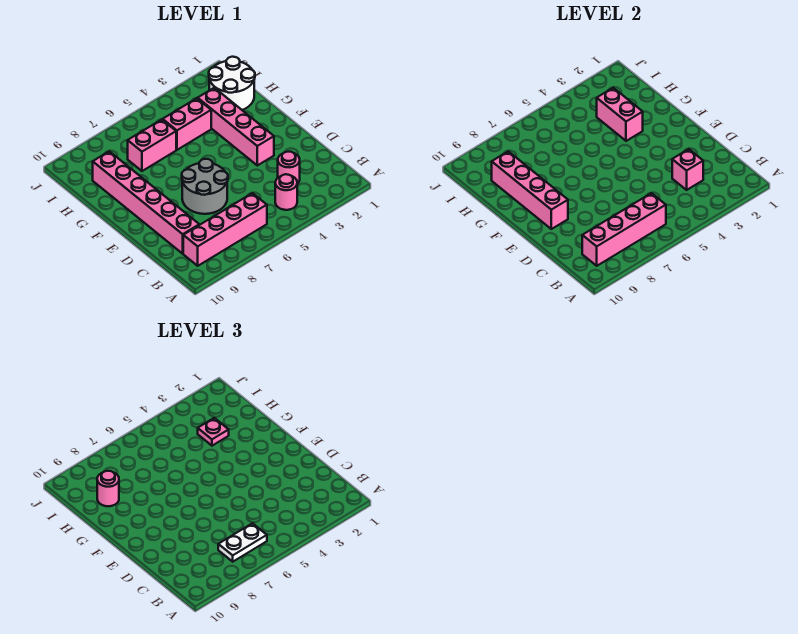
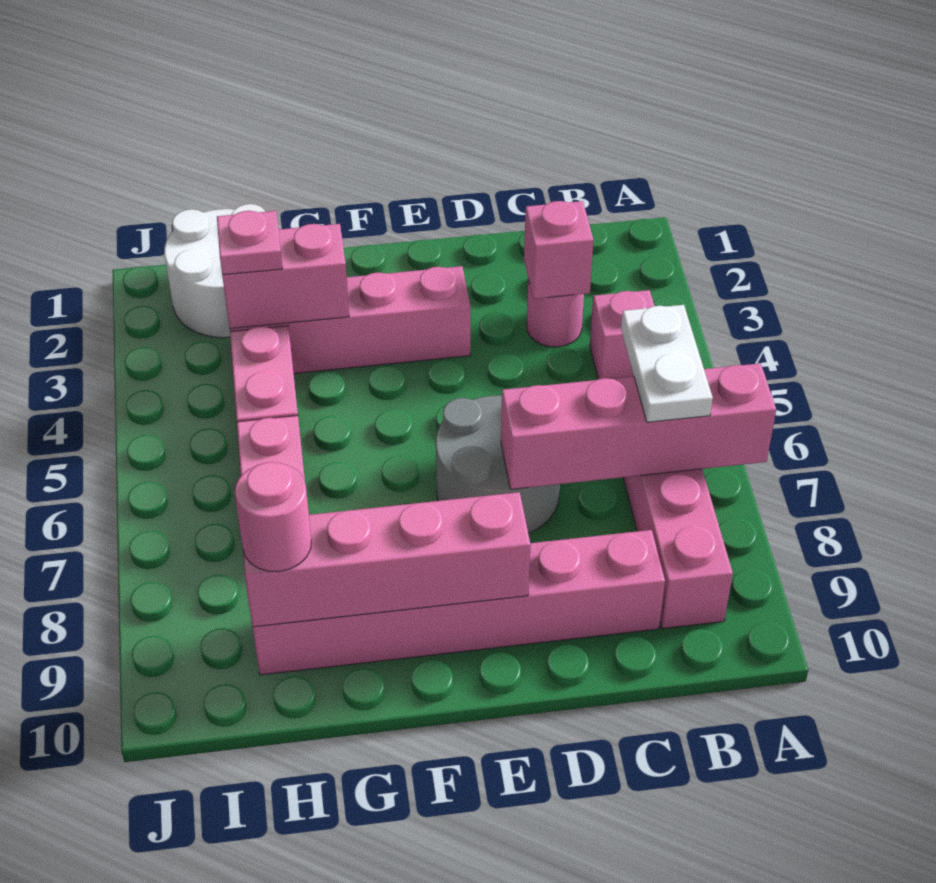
pink round brick B4 level 1 -> pink brick B4 level 1
pink brick B6:B9 level 2 -> pink brick A7:D7 level 2

